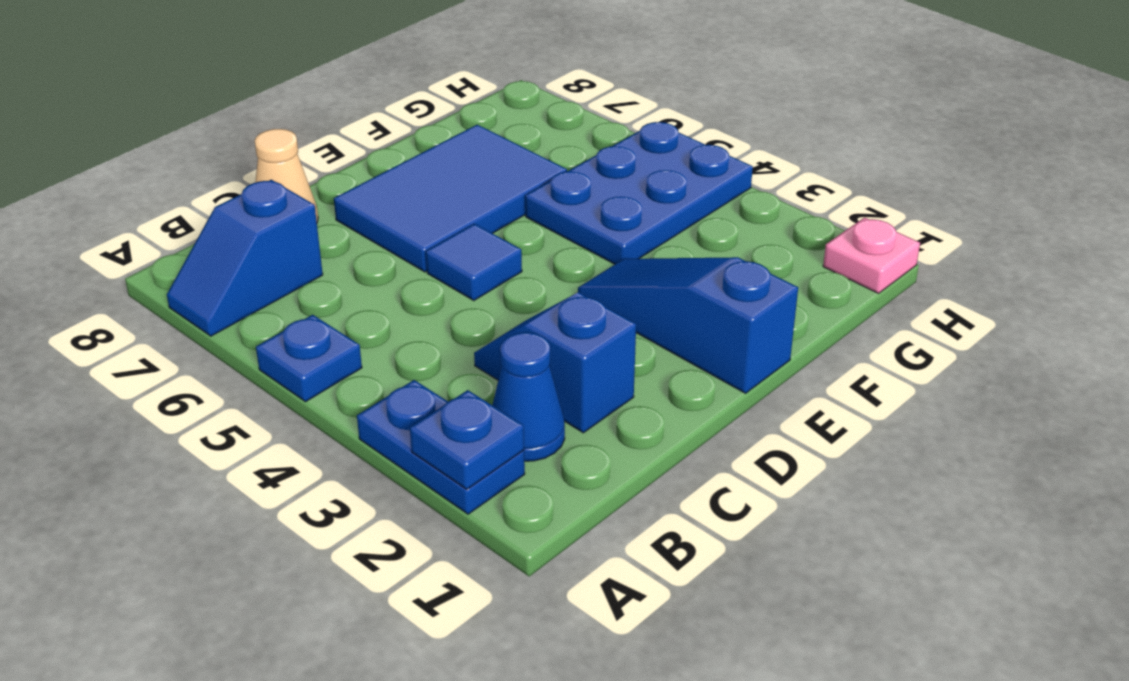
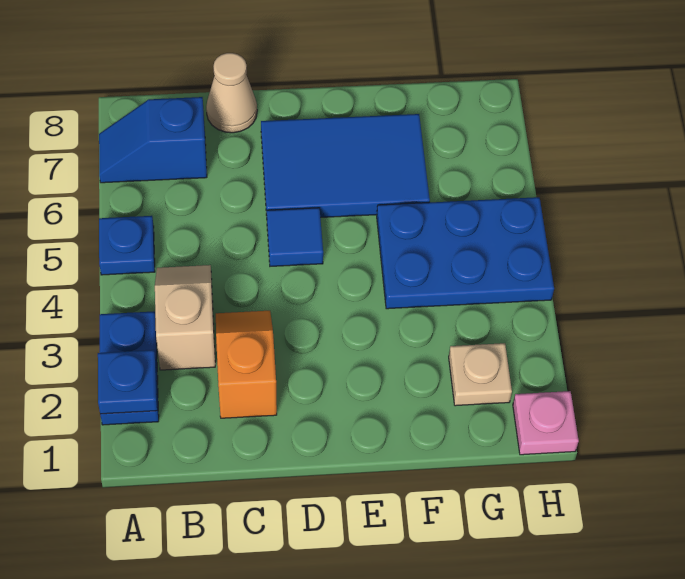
blue cone B2 level 1 -> none
none -> tan slope B3:B4 level 1 top 3
blue slope C2:C3 level 1 top 2 -> orange slope C2:C3 level 1 top 2
blue slope E1:E3 level 1 top 1 -> none
none -> tan plate G2 level 1

